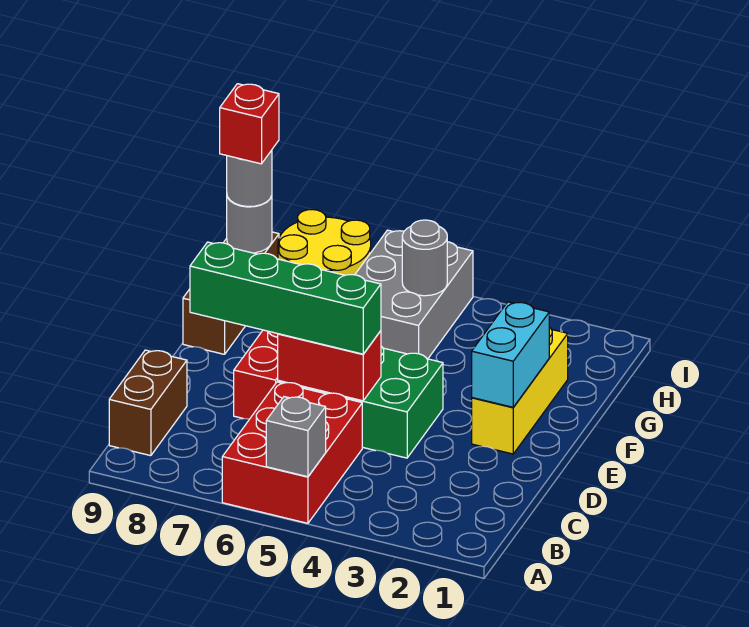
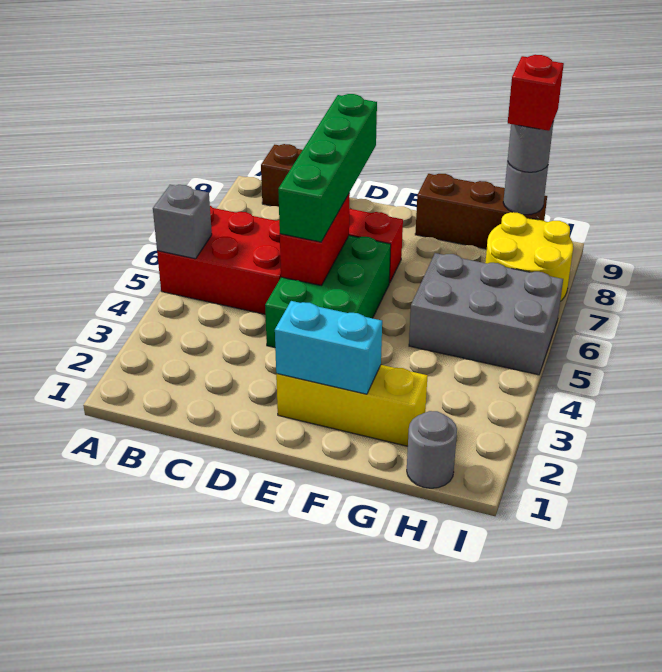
grey round brick H5 level 2 -> grey round brick H1 level 1

